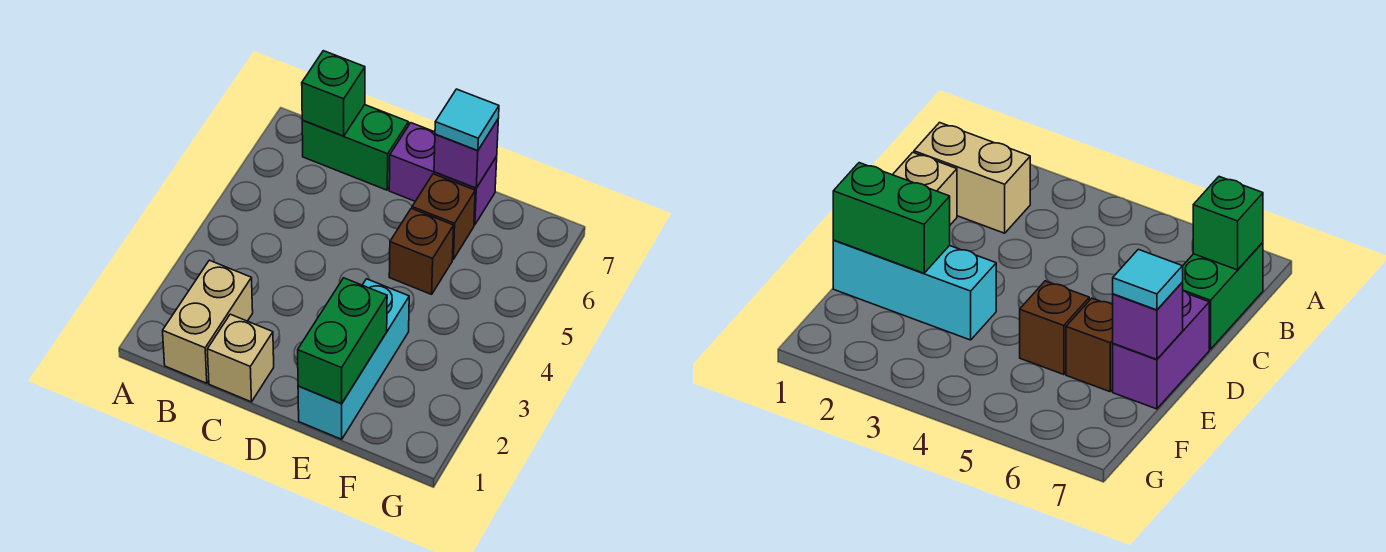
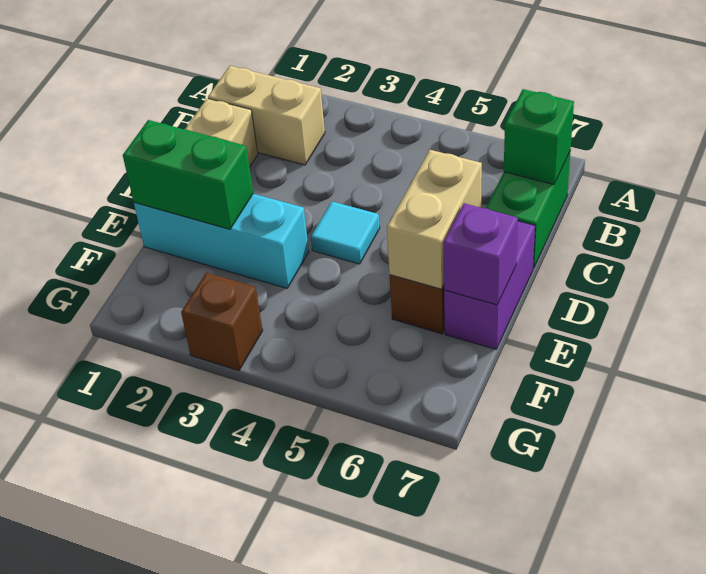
none -> tan brick D6:E6 level 2
brown brick E5 level 1 -> brown brick G3 level 1
cyan tile E7 level 3 -> cyan tile D4 level 1

